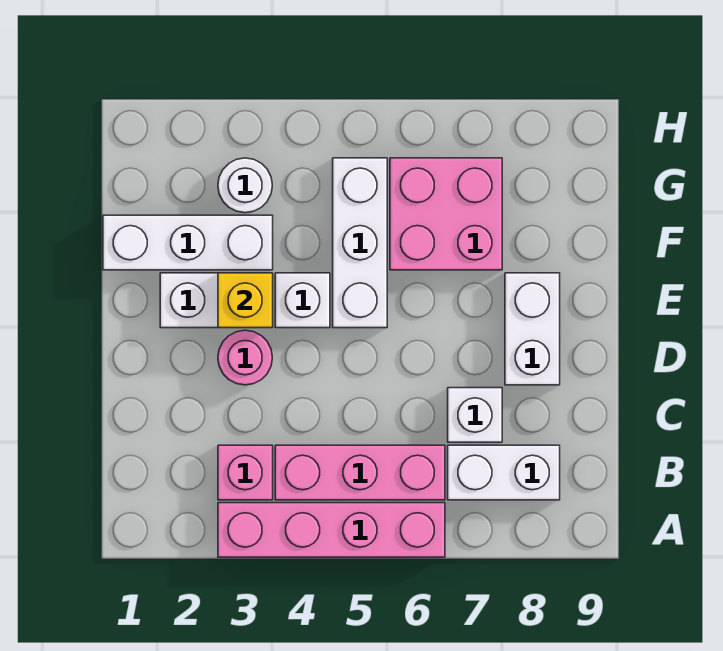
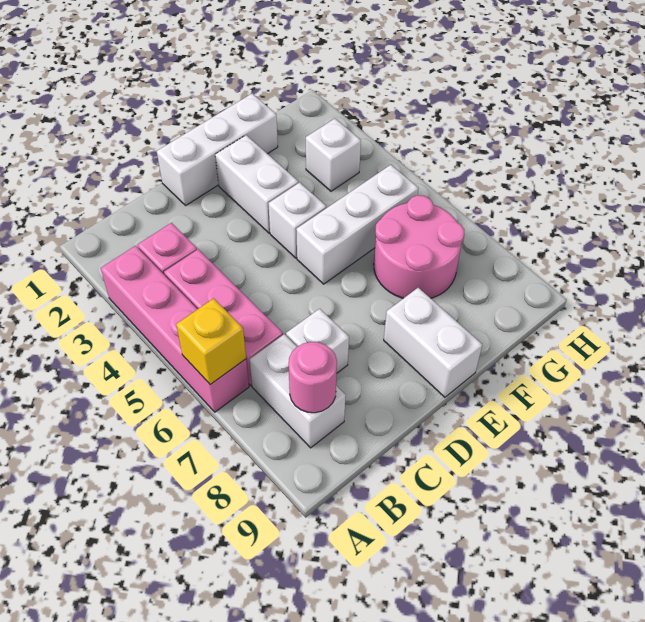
pink round brick D3 level 1 -> pink round brick B8 level 2
white brick D8:E8 level 1 -> white brick E8:E9 level 1
yellow brick E3 level 2 -> yellow brick A6 level 2
white brick F1:F3 level 1 -> white brick D1:F1 level 1
pink brick F6:G7 level 1 -> pink round brick F6:G7 level 1
white round brick G3 level 1 -> white brick G3 level 1

